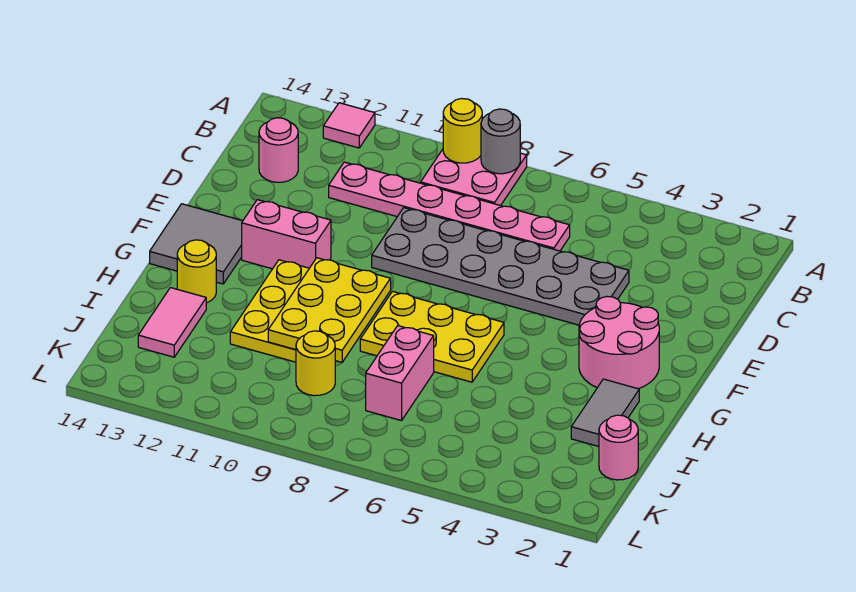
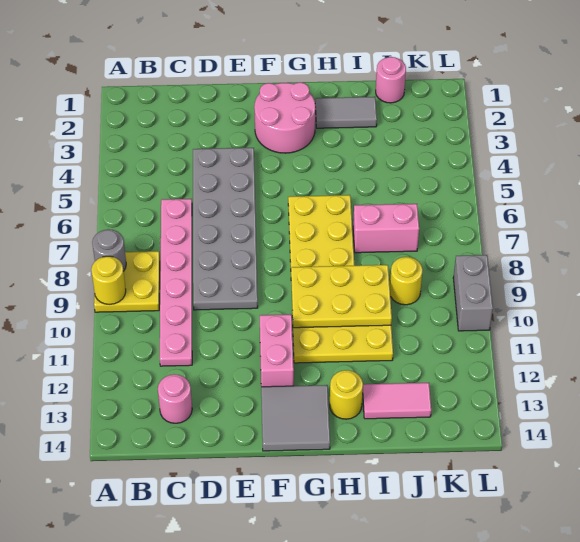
pink plate A8:B9 level 1 -> yellow plate A8:B9 level 1
pink tile A12 level 1 -> none
none -> grey brick L9:L10 level 1

